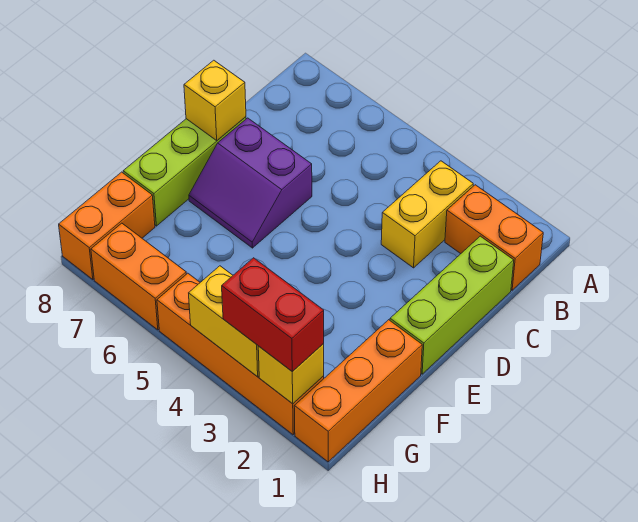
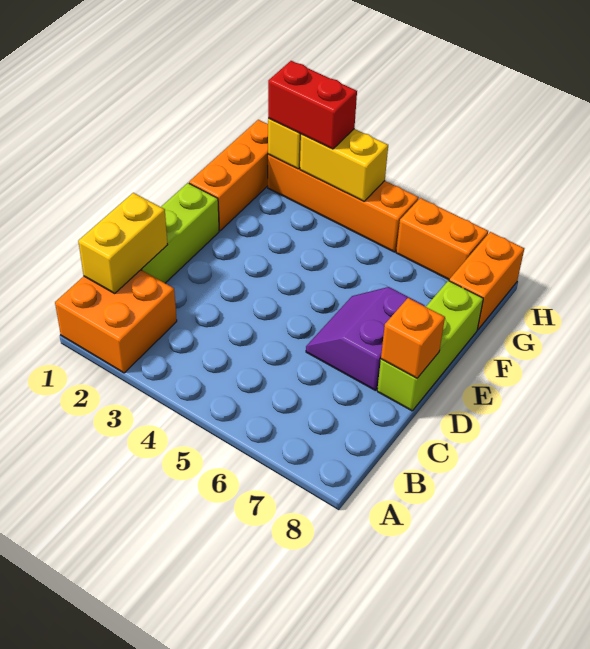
orange brick B1:B2 level 1 -> orange brick A1:B2 level 1
yellow brick B3:C3 level 1 -> yellow brick B1:C1 level 2
purple slope D6:E7 level 1 top D -> purple slope D6:E7 level 1 top 7
yellow brick D8 level 2 -> orange brick D8 level 2

